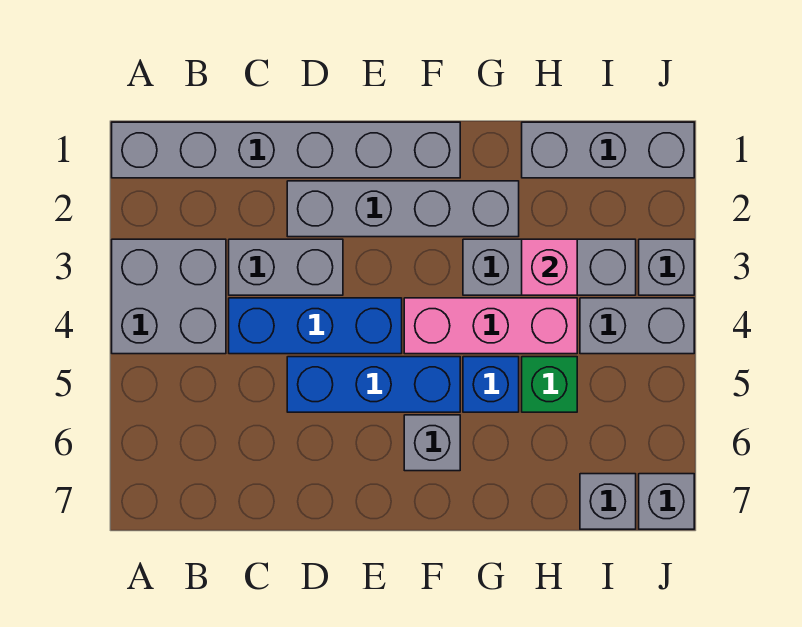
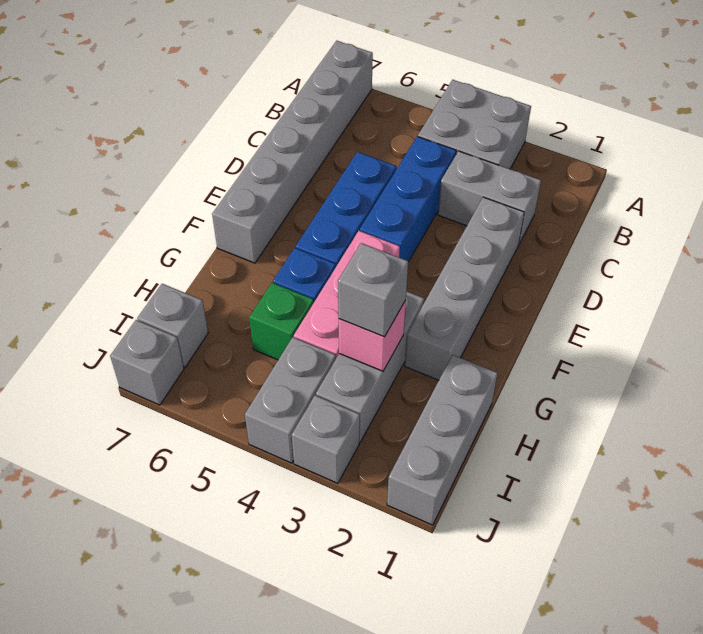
grey brick A1:F1 level 1 -> grey brick A7:F7 level 1
grey brick C3:D3 level 1 -> grey brick C2:C3 level 1
grey brick F6 level 1 -> grey brick H3 level 3

